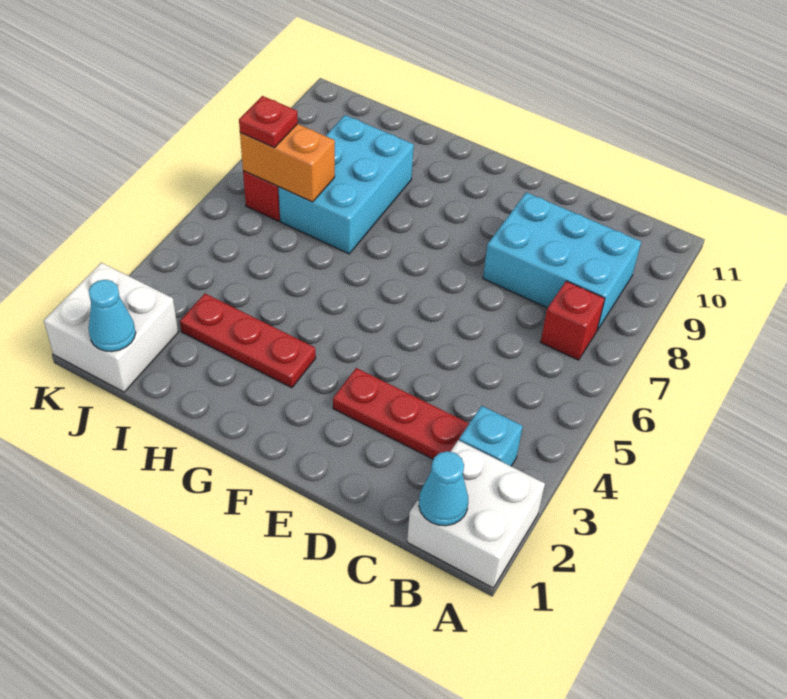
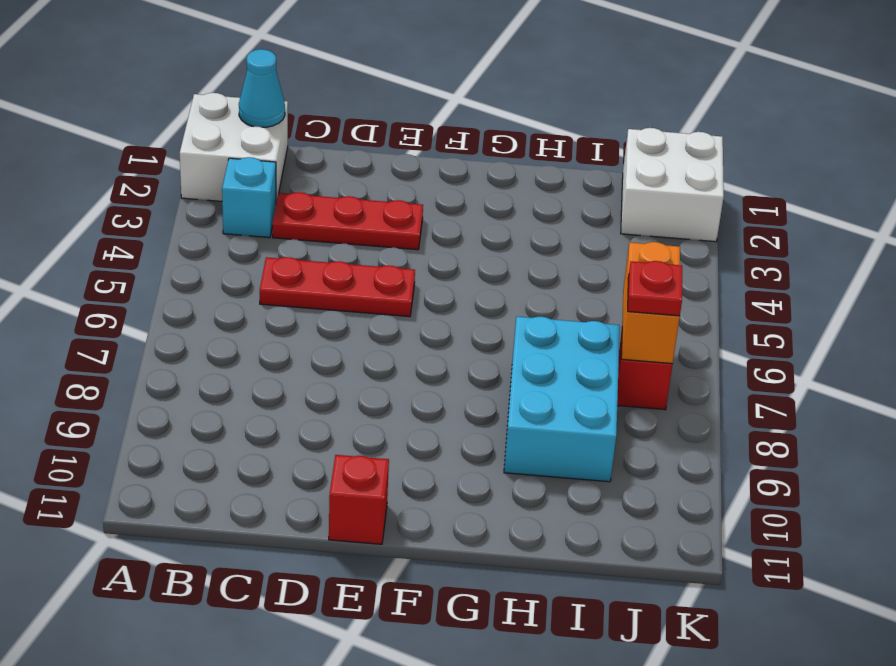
red brick B7 level 1 -> red brick E11 level 1
cyan brick B8:D9 level 1 -> none
red plate G3:I3 level 1 -> red plate C5:E5 level 1
orange brick I7:J7 level 2 -> orange brick J6:J7 level 2
cyan cone J1 level 2 -> none

